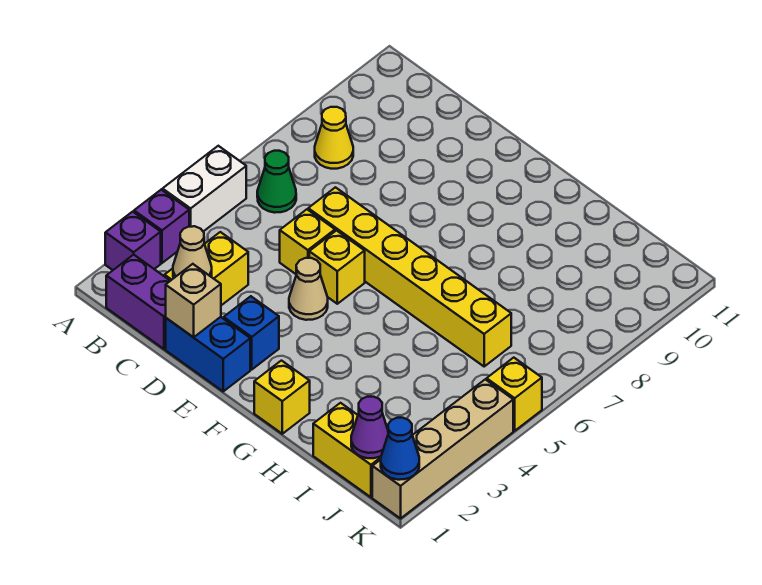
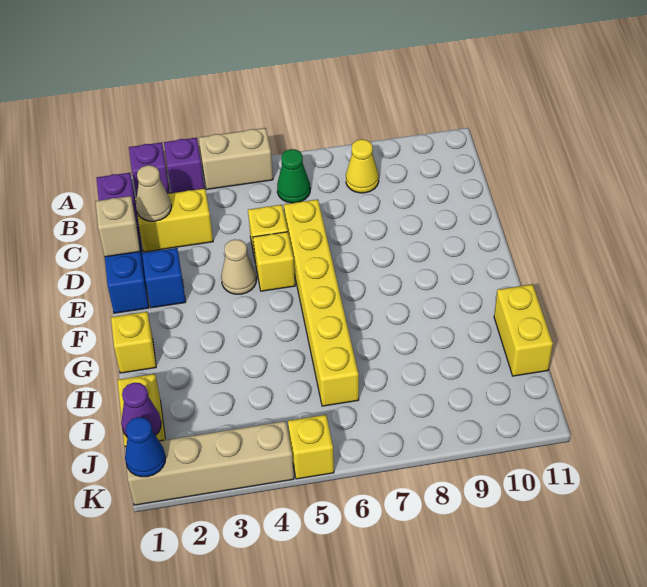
white brick A4:A5 level 1 -> tan brick A4:A5 level 1
none -> yellow brick H11:I11 level 1

